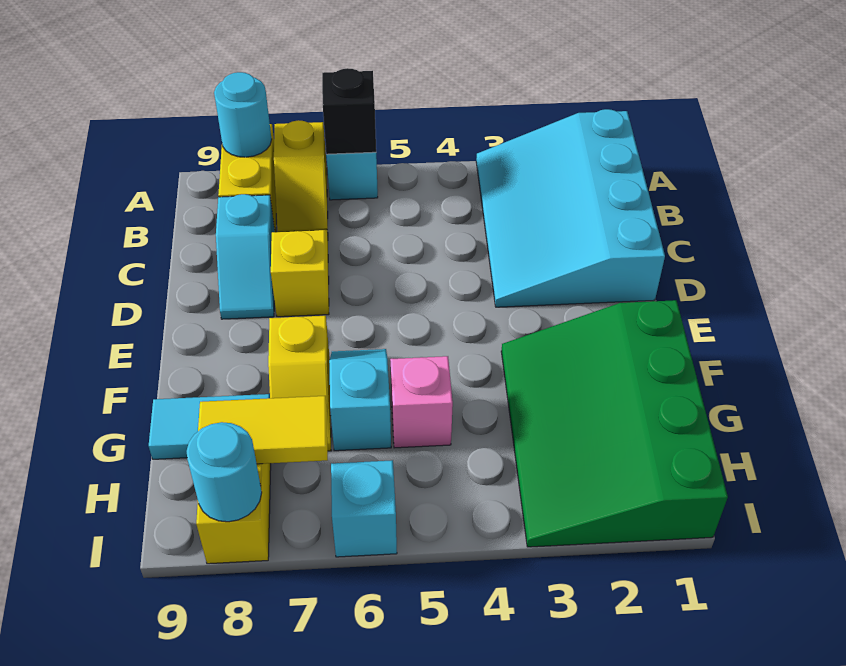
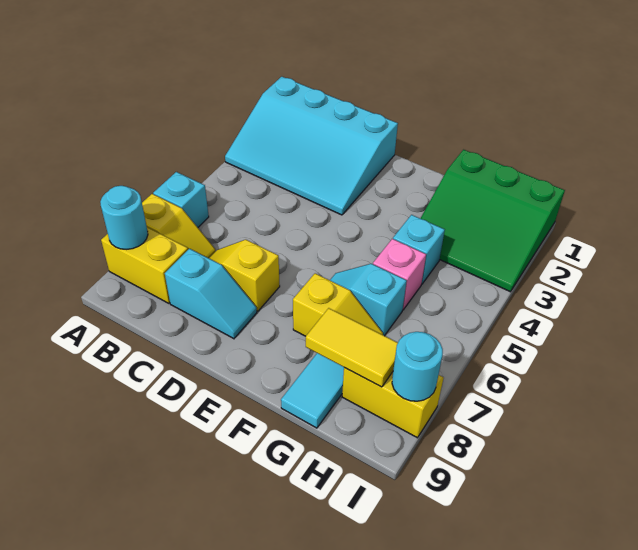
black brick A6 level 2 -> none
green slope F1:I3 level 1 top 1 -> green slope G1:I3 level 1 top 1
yellow tile H7:H8 level 2 -> yellow tile G8:H8 level 2
cyan brick I6 level 1 -> cyan brick G4 level 1

